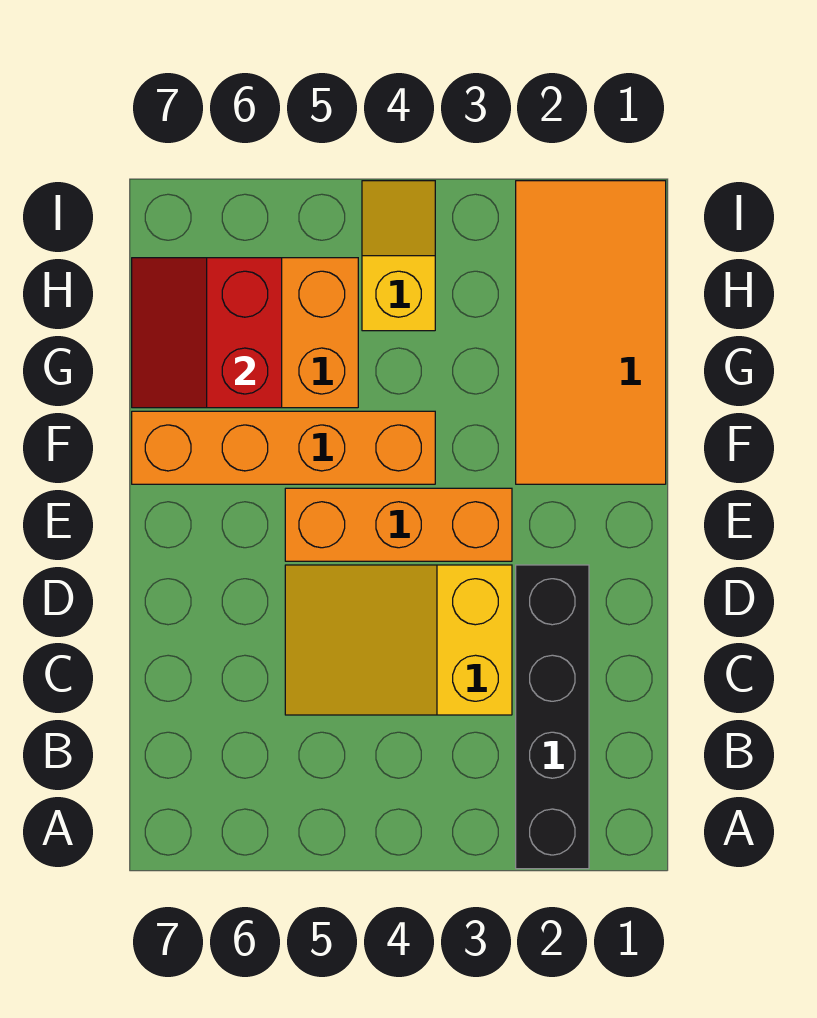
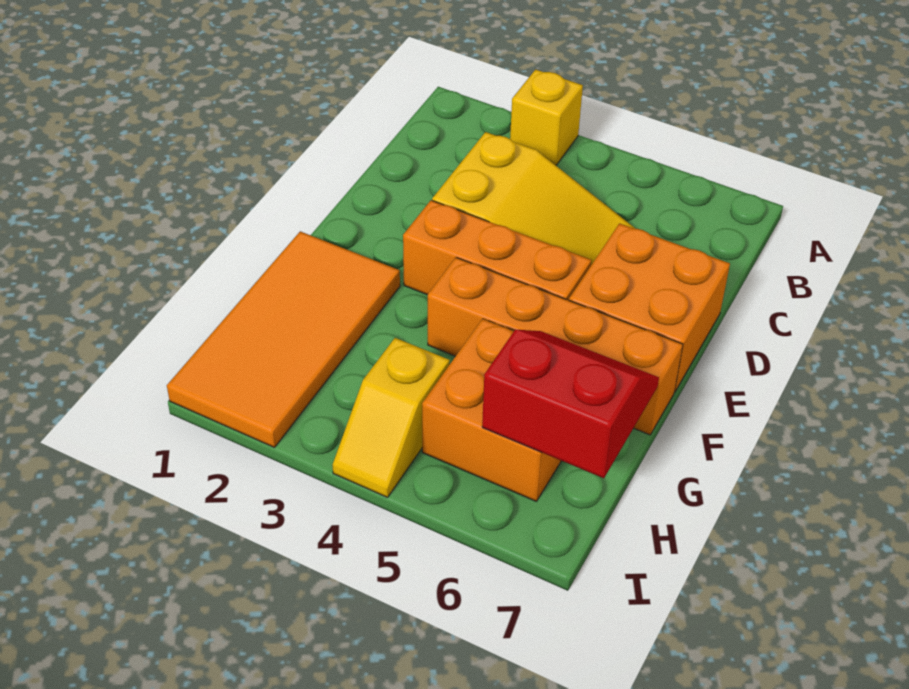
black brick A2:D2 level 1 -> none
none -> yellow brick A3 level 1
none -> orange brick D6:E7 level 1
red slope G6:H7 level 2 top 6 -> red slope G6:H7 level 2 top H

